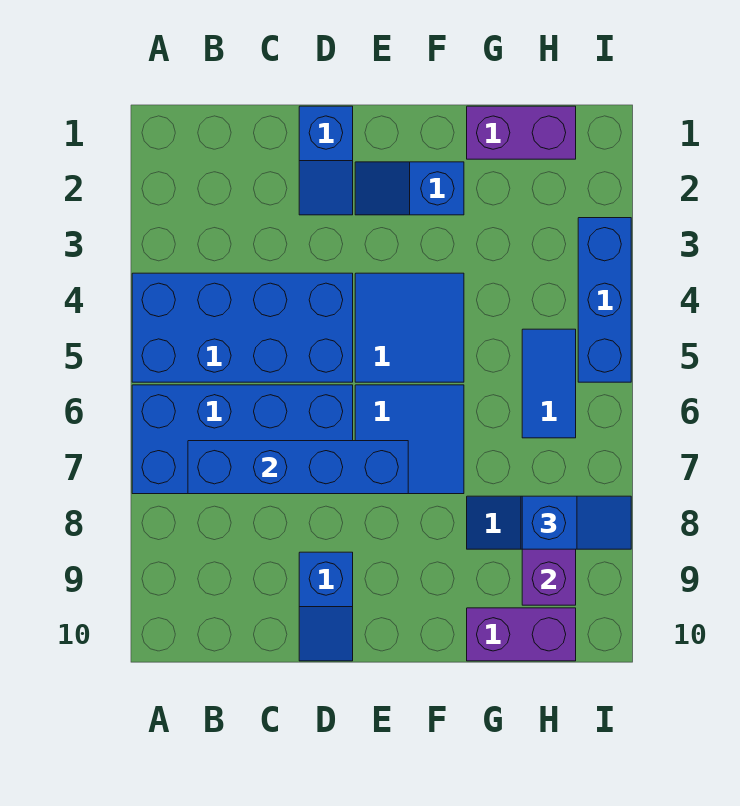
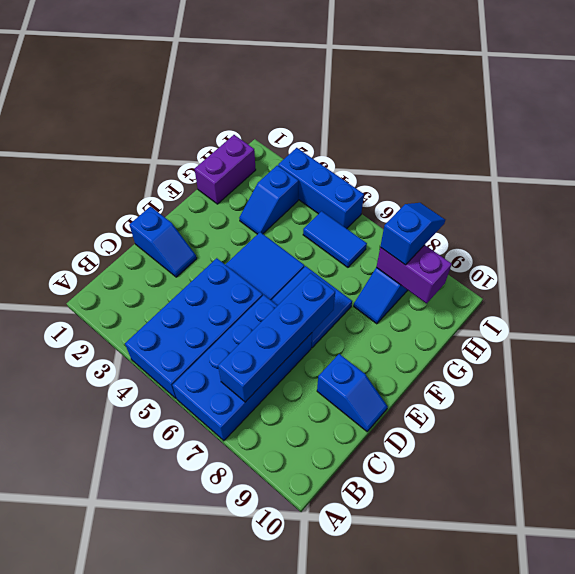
blue slope E2:F2 level 1 top F -> blue slope G3:H3 level 1 top H
purple brick G10:H10 level 1 -> none

